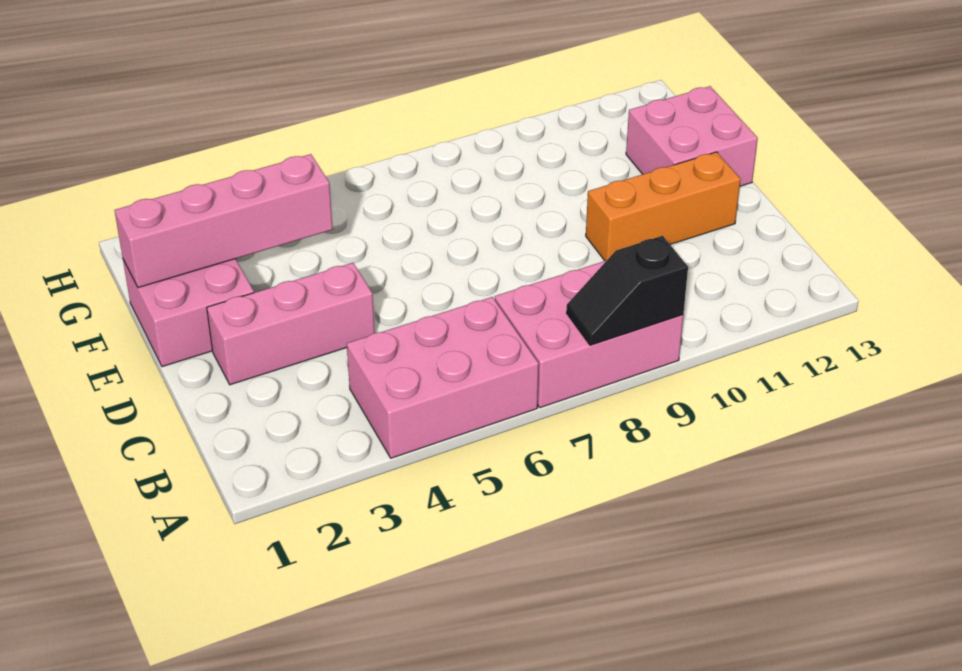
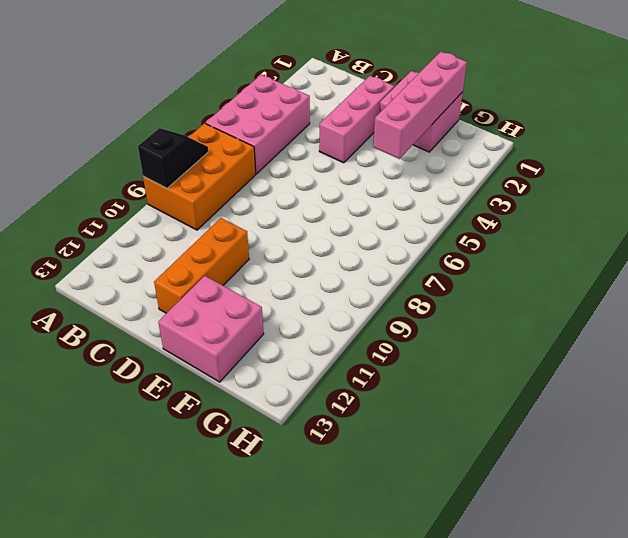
pink brick A7:B9 level 1 -> orange brick A7:B9 level 1

